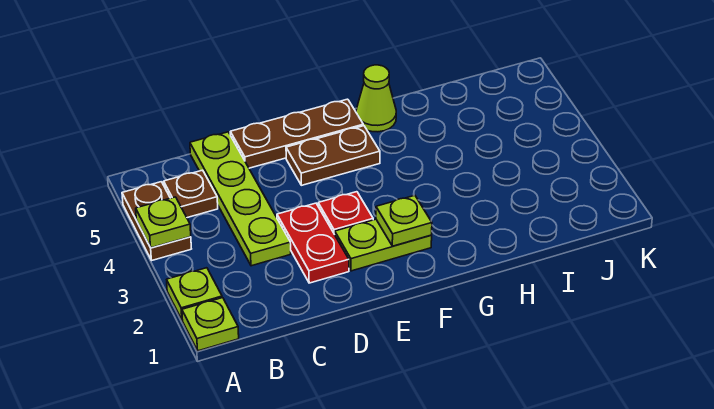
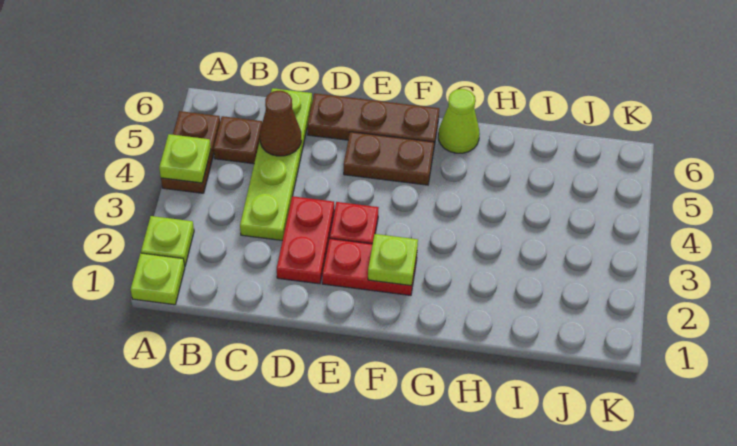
none -> brown cone C5 level 2
lime plate E2:F2 level 1 -> red plate E2:F2 level 1

